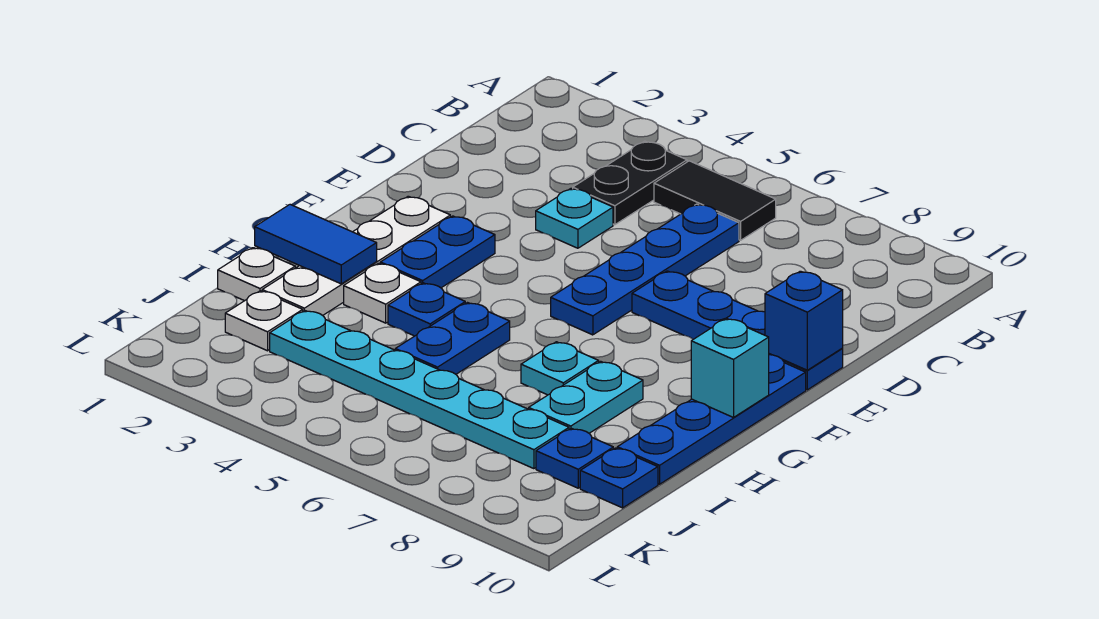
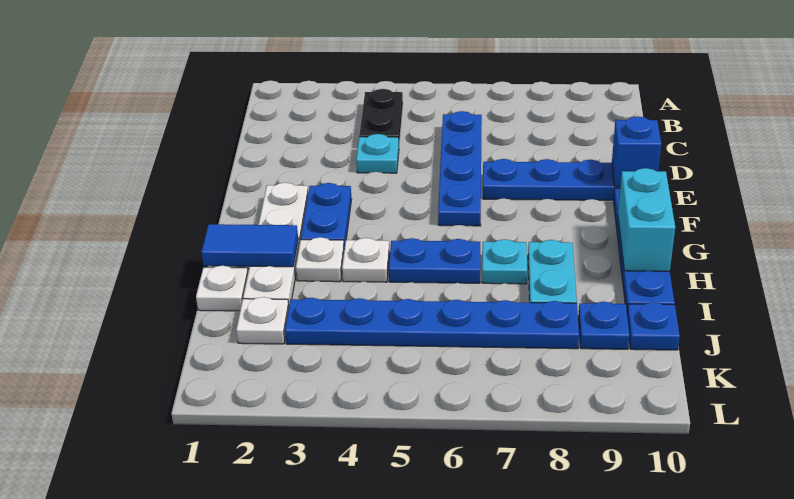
black tile B5:B6 level 1 -> none
cyan brick G10 level 2 -> cyan brick G10:H10 level 2
blue plate H4 level 1 -> white plate H4 level 1
blue plate H5:I5 level 1 -> blue plate H5:H6 level 1
cyan plate J3:J8 level 1 -> blue plate J3:J8 level 1

